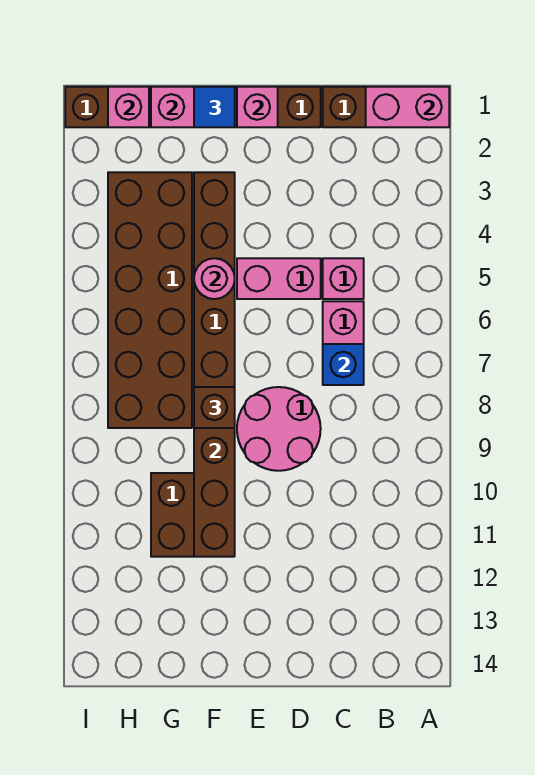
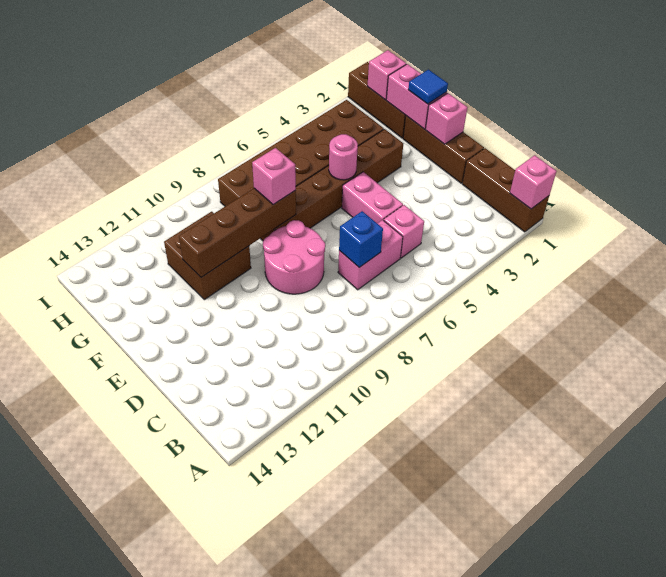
pink brick A1:B1 level 2 -> pink brick A1 level 2
brown brick F8 level 3 -> pink brick F8 level 3

